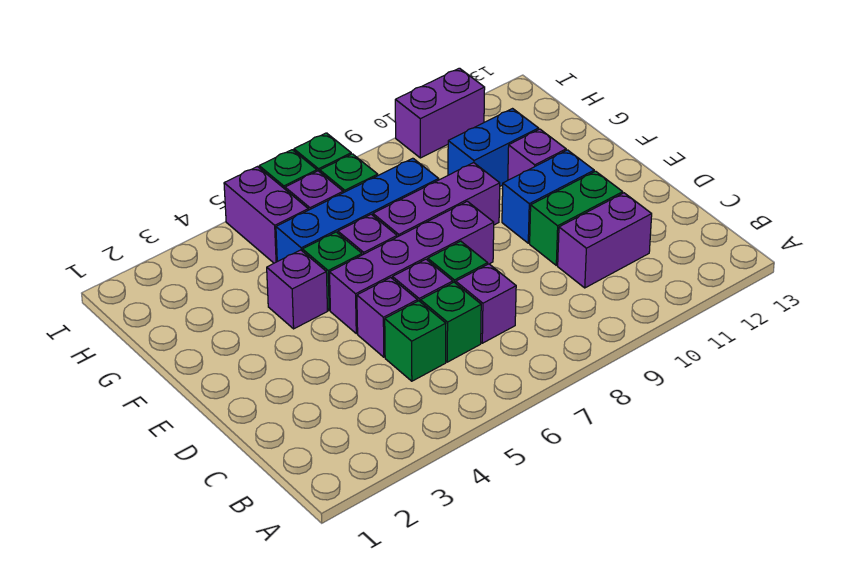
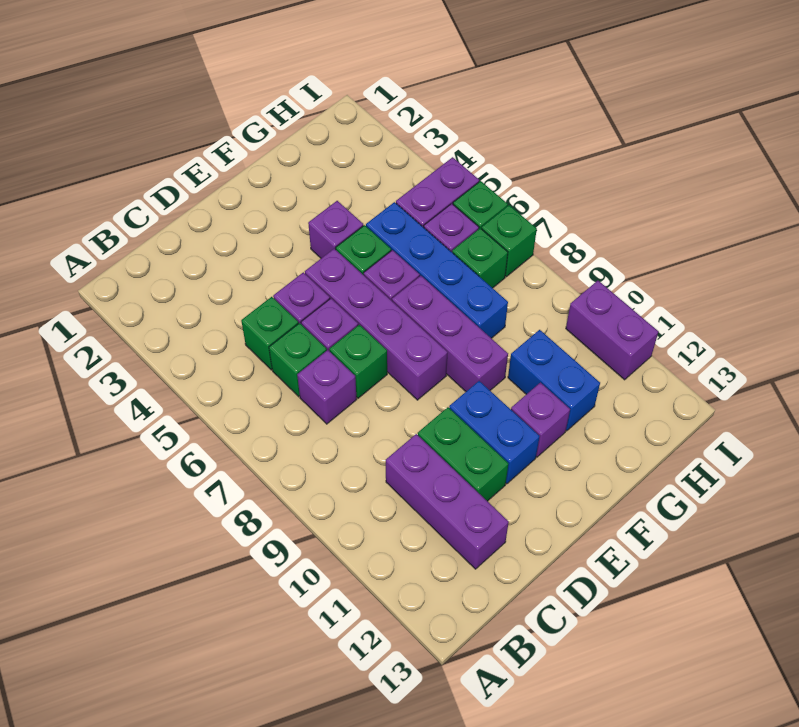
purple brick C10:C11 level 1 -> purple brick C10:C12 level 1

